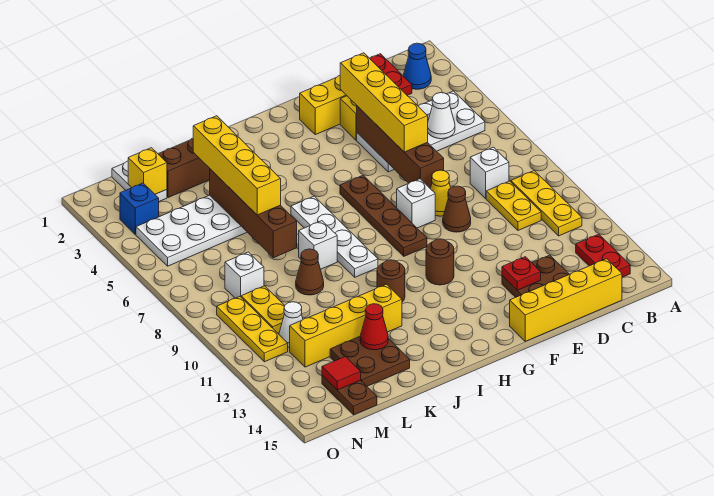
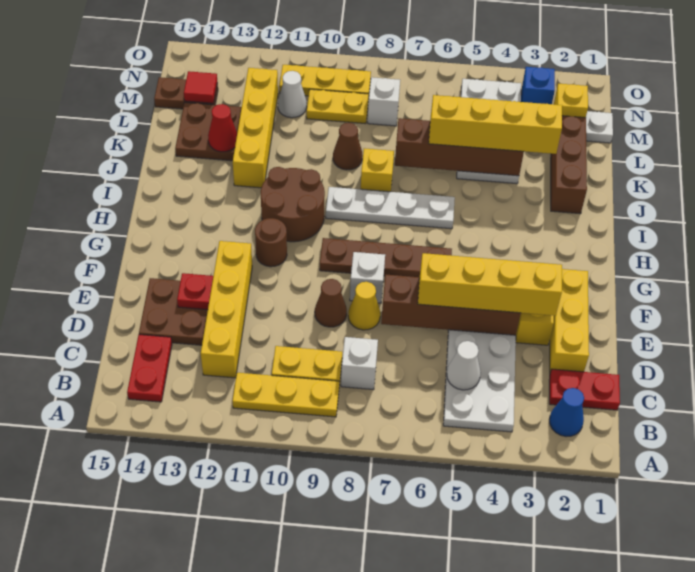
red plate B13:B14 level 1 -> red plate B14:C14 level 1
yellow brick C15:F15 level 1 -> yellow brick C12:F12 level 1
brown round brick I11 level 1 -> brown round brick H10:I11 level 1
white brick J8 level 1 -> yellow brick J8 level 1

